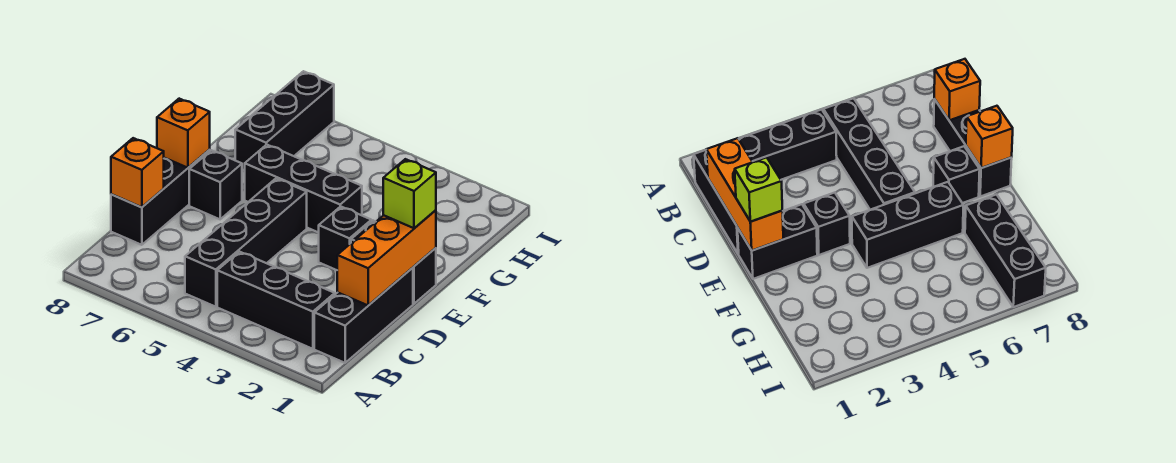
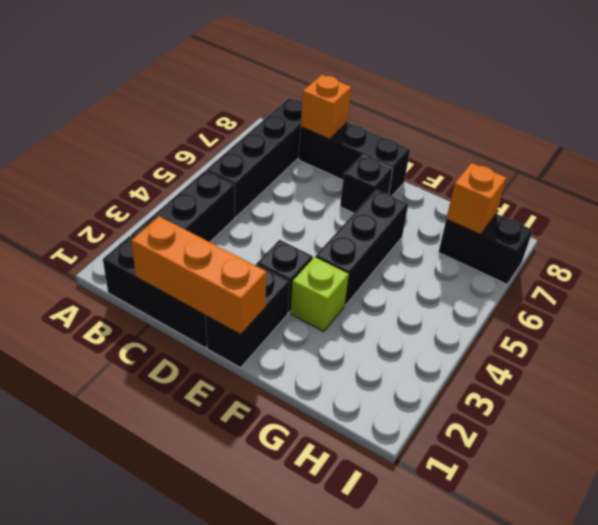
black brick B5:E5 level 1 -> black brick B5:B8 level 1
lime brick E1 level 3 -> lime brick F3 level 1
orange brick E8 level 2 -> orange brick H7 level 2
black brick G7:I7 level 1 -> black brick H7:I7 level 1

